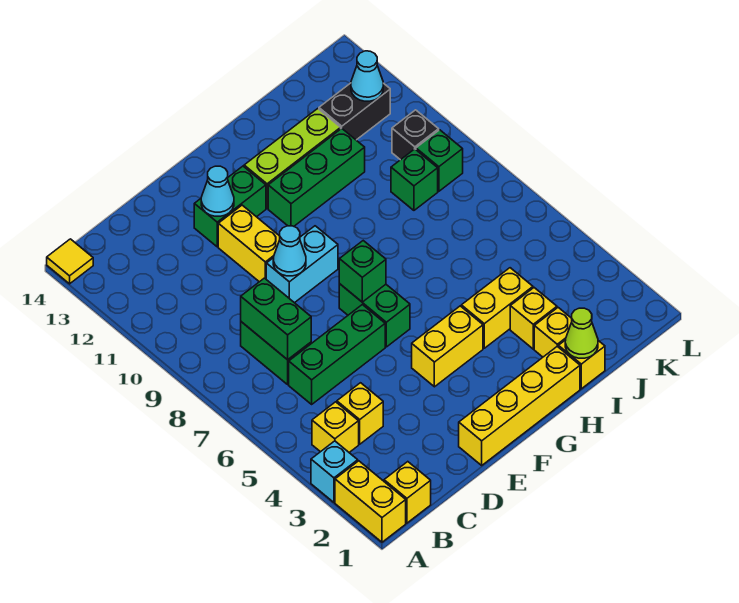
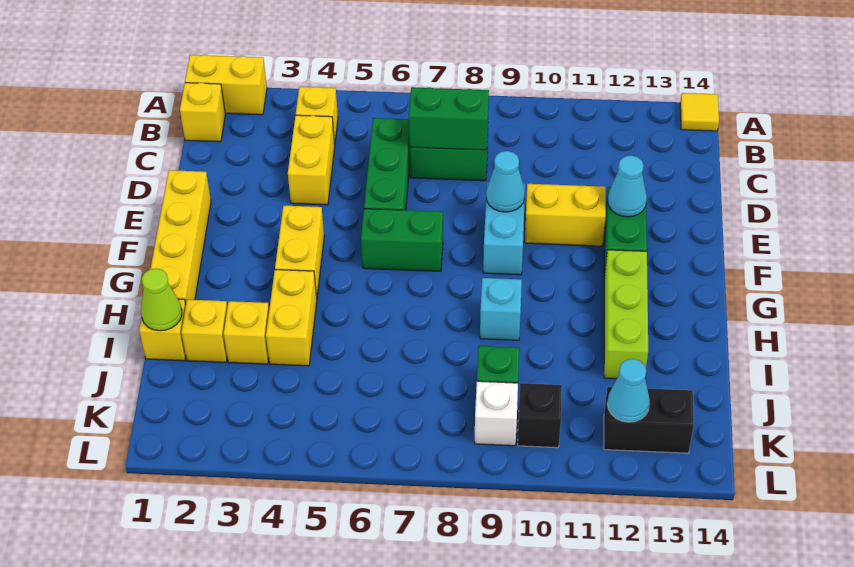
cyan brick A3 level 1 -> cyan brick H9 level 1
yellow brick C4 level 1 -> yellow brick C4:D4 level 1
green brick F7 level 2 -> none
green brick G11:I11 level 1 -> none
black brick J12:K12 level 1 -> black brick K12:K13 level 1
green brick K9 level 1 -> white brick K9 level 1

